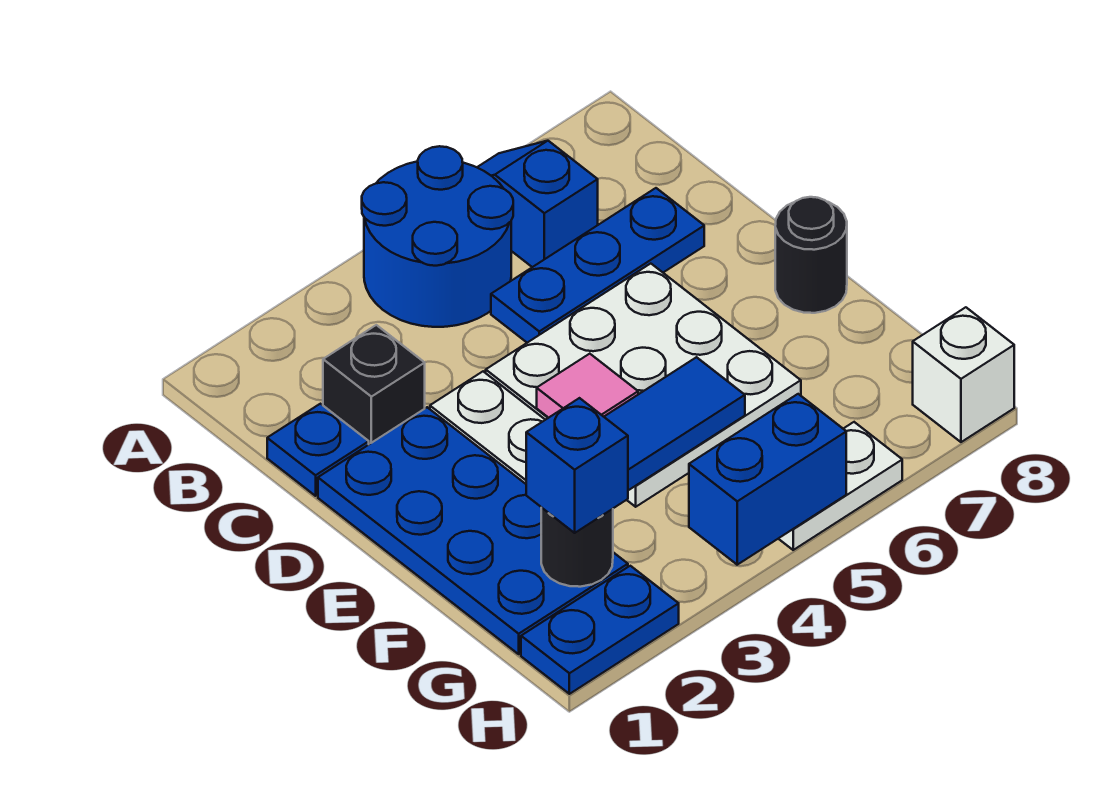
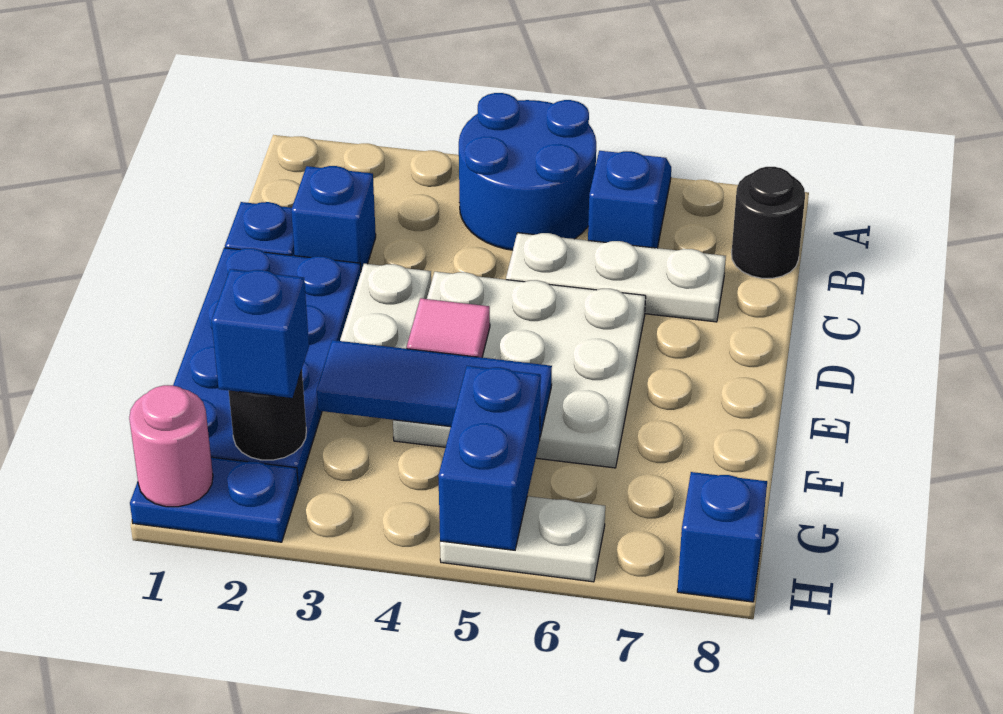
black brick C2 level 1 -> blue brick C2 level 1
blue plate C5:C7 level 1 -> white plate C5:C7 level 1
black round brick E8 level 1 -> black round brick B8 level 1
none -> pink round brick H1 level 2
blue brick H4:H5 level 2 -> blue brick G5:H5 level 2
white brick H8 level 1 -> blue brick H8 level 1

